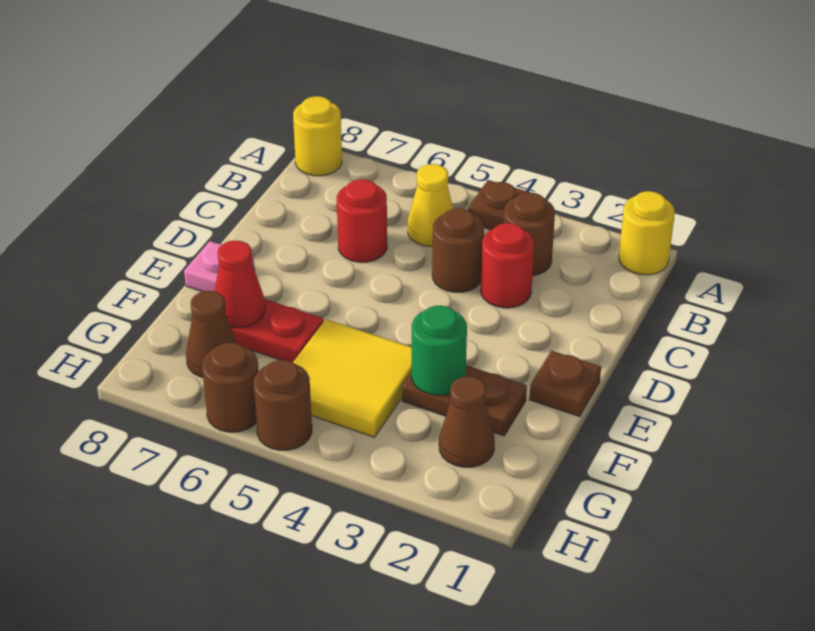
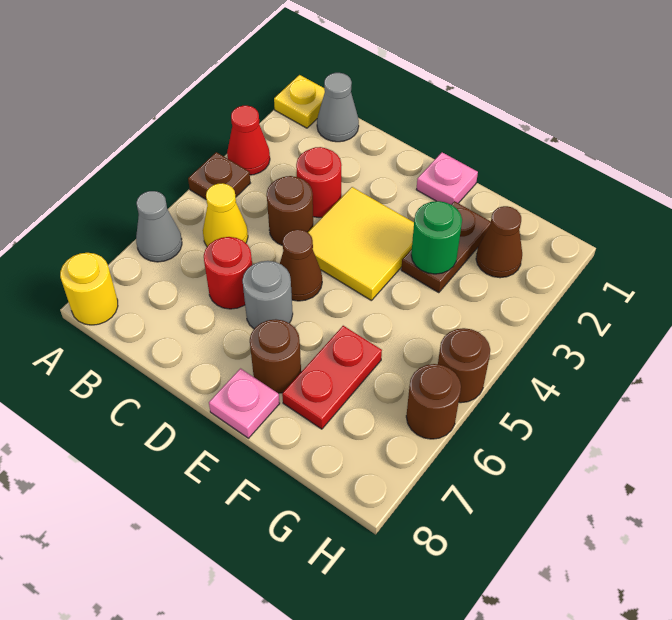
yellow round brick A1 level 1 -> yellow plate A1 level 1
none -> grey cone A6 level 1
none -> grey cone B1 level 1
brown round brick B3 level 1 -> brown round brick E7 level 1
none -> grey round brick D6 level 1
brown plate E1 level 1 -> pink plate E1 level 1
yellow tile F4:G5 level 1 -> yellow tile D3:E4 level 1
red cone F7 level 2 -> red cone A3 level 1
brown cone G7 level 1 -> brown cone D5 level 1

